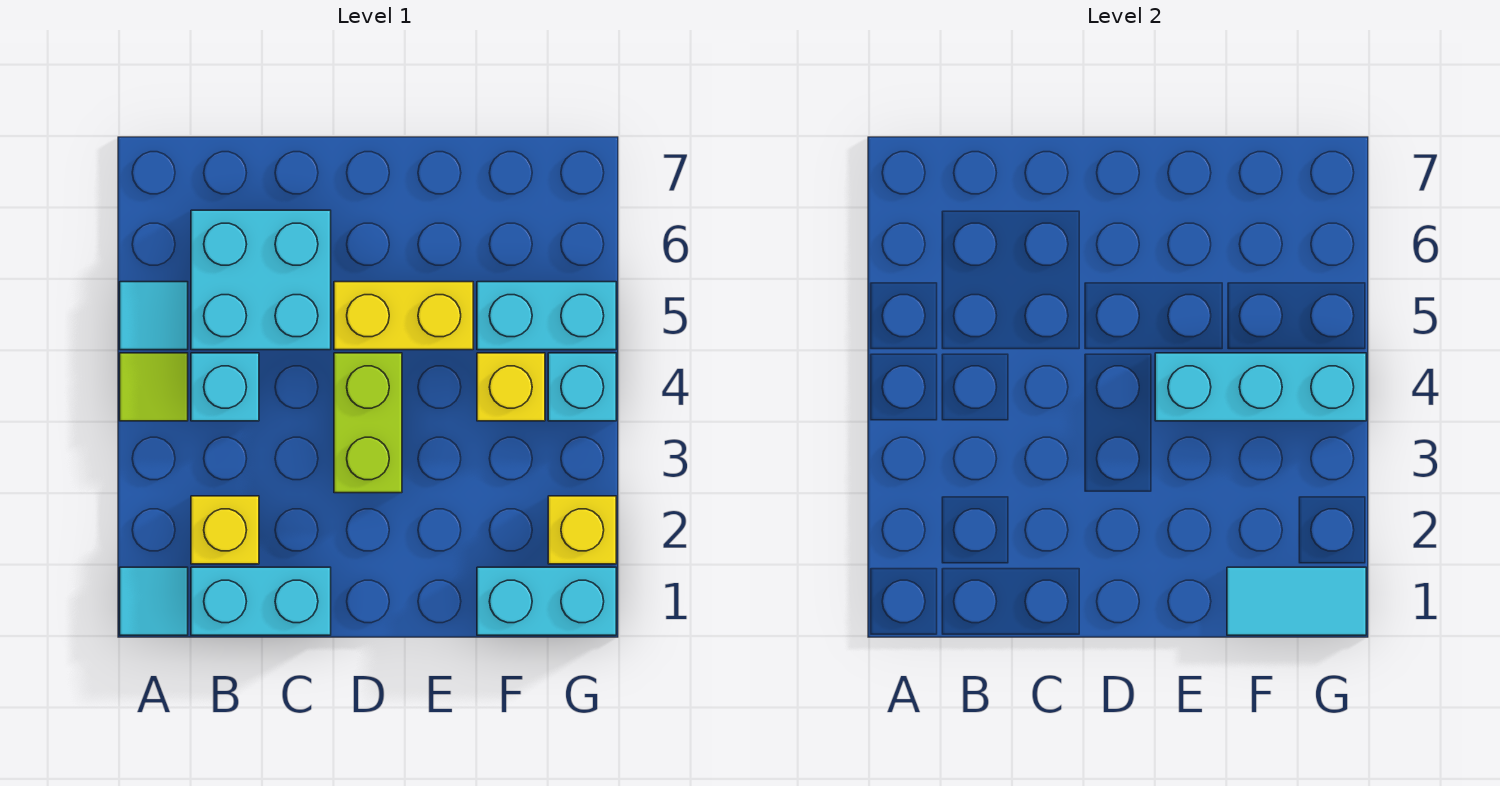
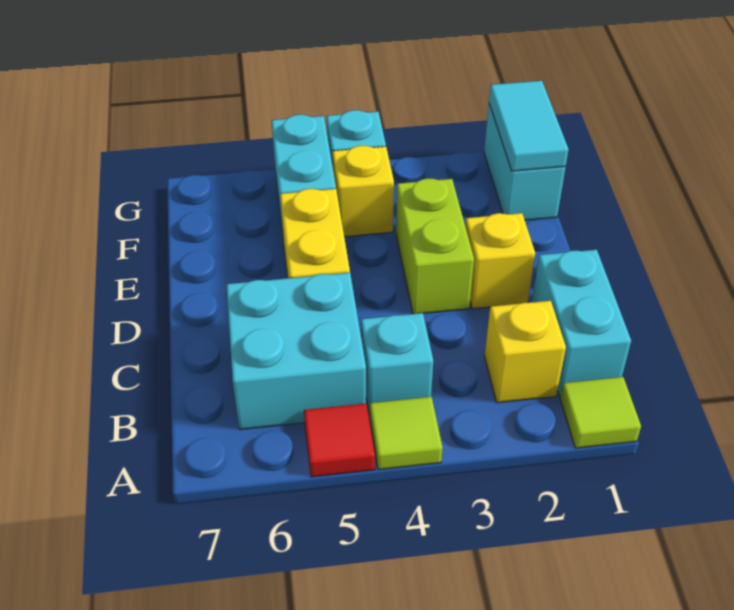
cyan tile A1 level 1 -> lime tile A1 level 1
cyan tile A5 level 1 -> red tile A5 level 1
lime brick D3:D4 level 1 -> lime brick D3:E3 level 1
cyan brick E4:G4 level 2 -> none
yellow brick G2 level 1 -> yellow brick D2 level 1

